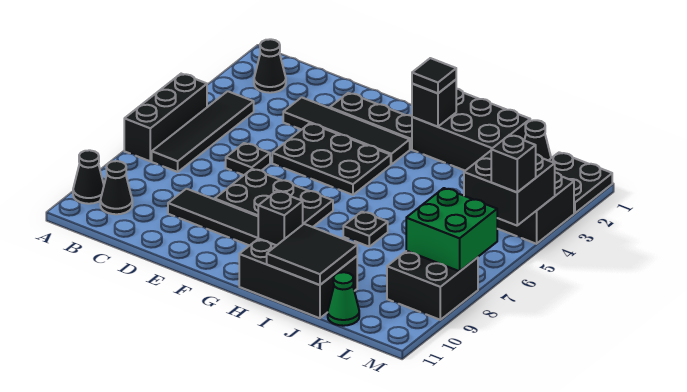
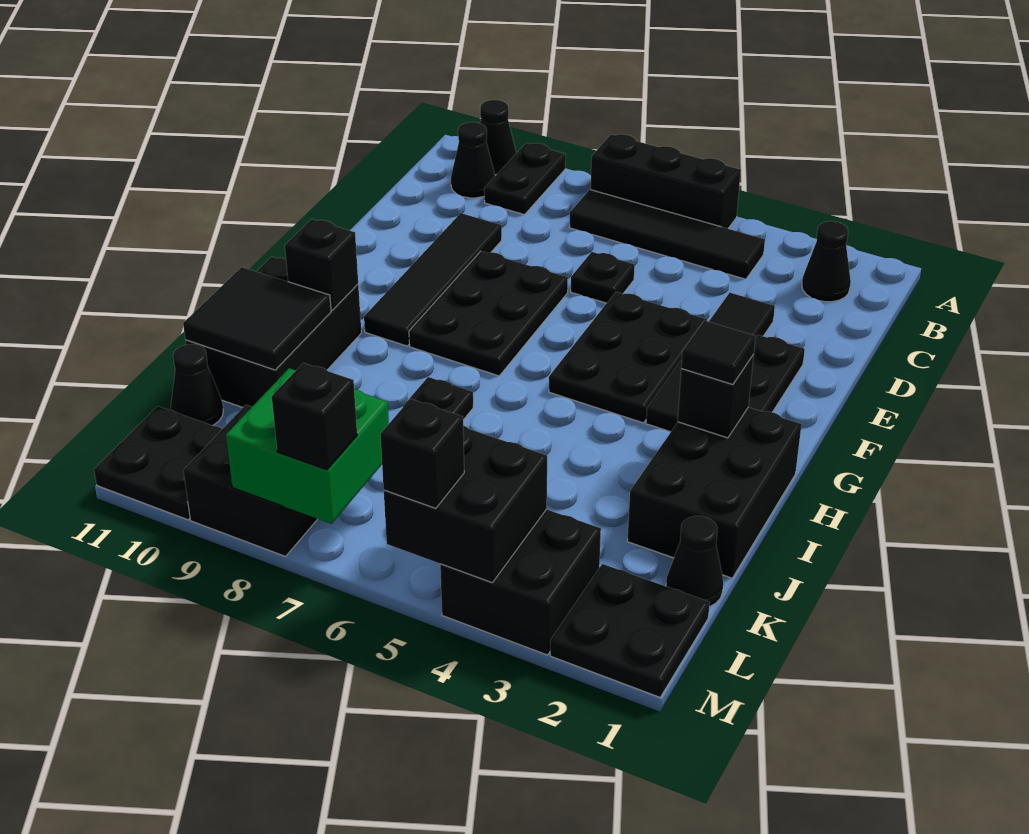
none -> black plate A9:B9 level 1
green cone K11 level 1 -> black cone K11 level 1
none -> black plate L10:M11 level 1
none -> black brick M7 level 3

